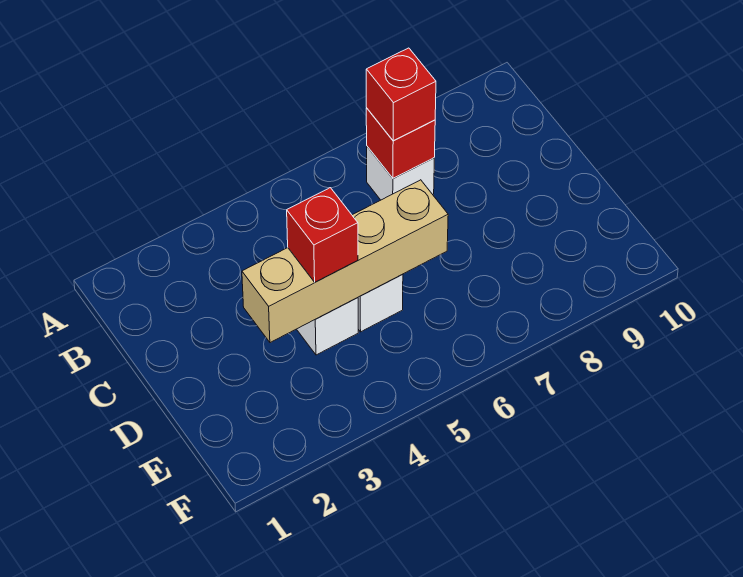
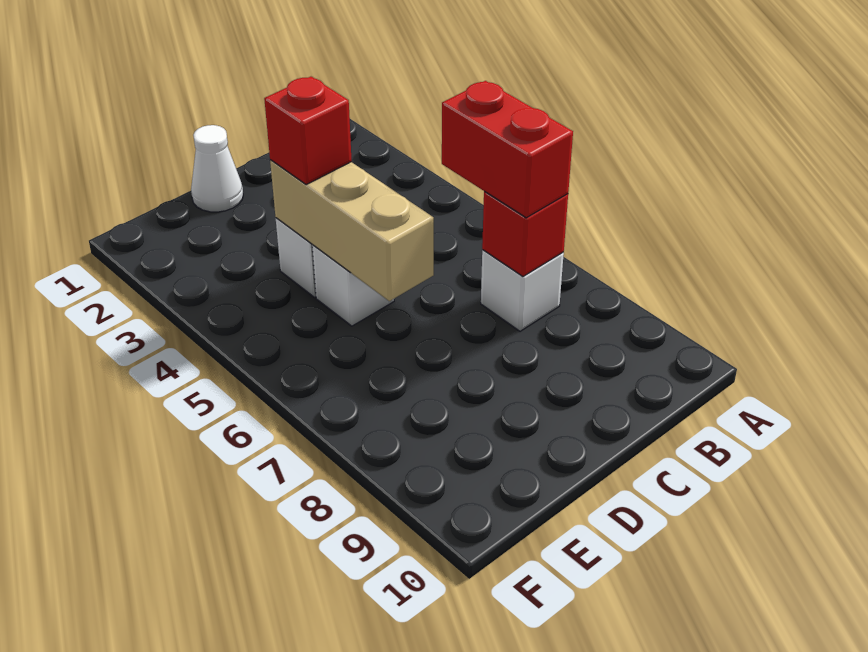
red brick B7 level 3 -> red brick B6:B7 level 3
none -> white cone D1 level 1
tan brick D3:D6 level 2 -> tan brick D4:D6 level 2

